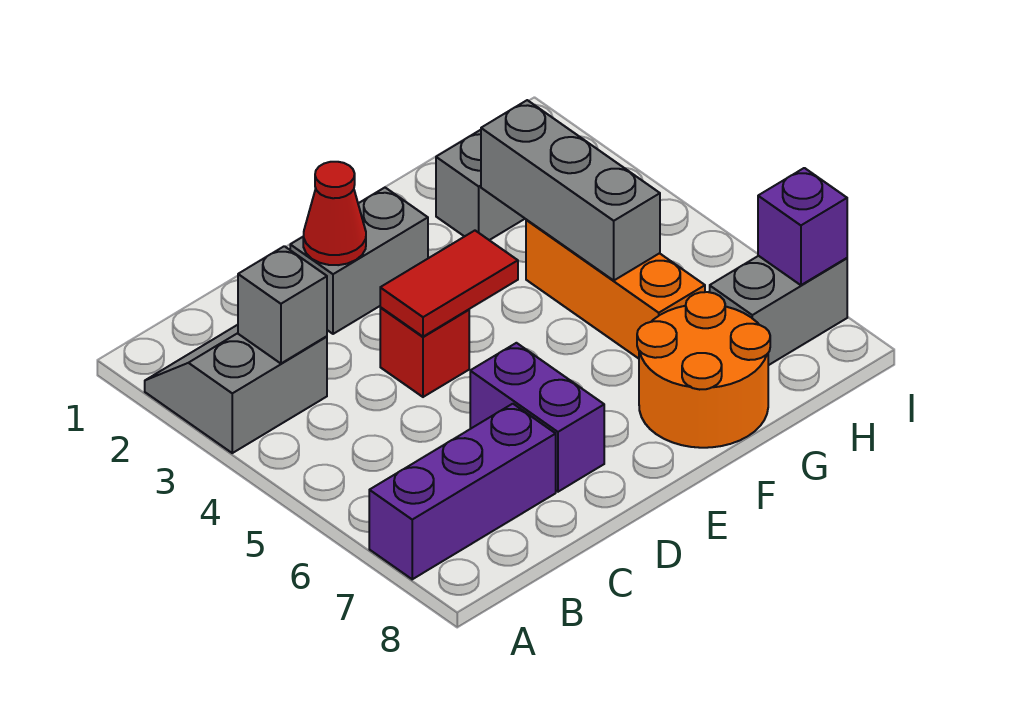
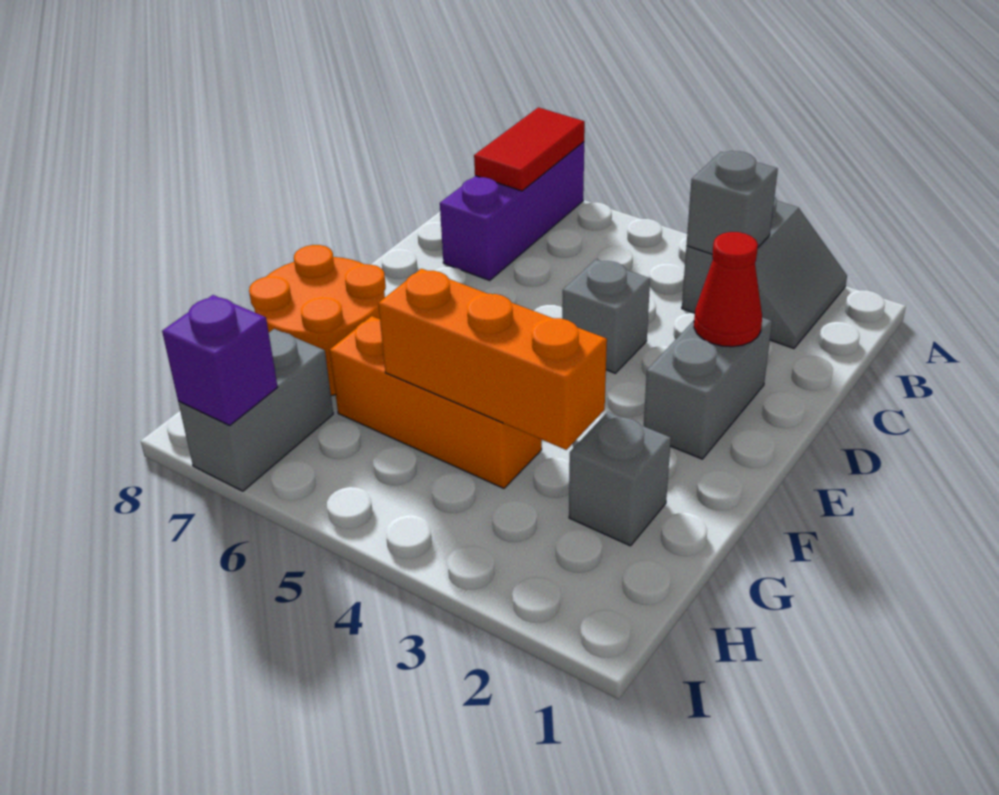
red brick D4 level 1 -> grey brick D4 level 1
red tile D4:E4 level 2 -> red tile A7:B7 level 2
purple brick D6:D7 level 1 -> none
grey brick G3:G5 level 2 -> orange brick G3:G5 level 2

